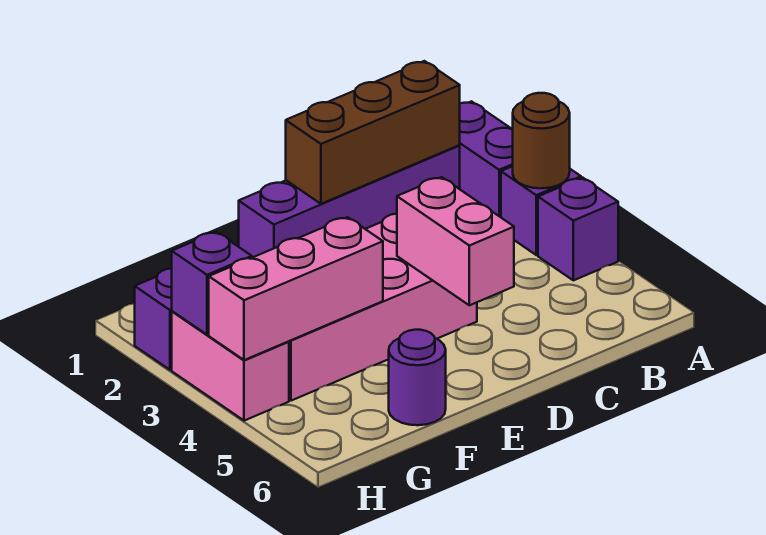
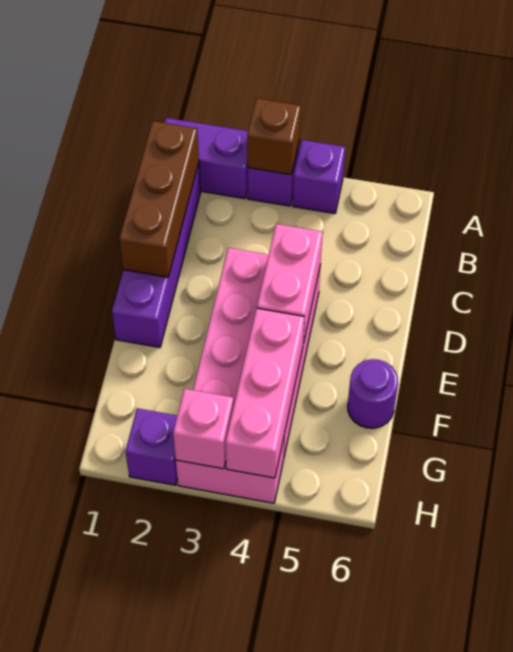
brown round brick A3 level 2 -> brown brick A3 level 2
pink brick D4:D5 level 2 -> pink brick D4:E4 level 2
purple brick H3 level 2 -> pink brick H3 level 2

